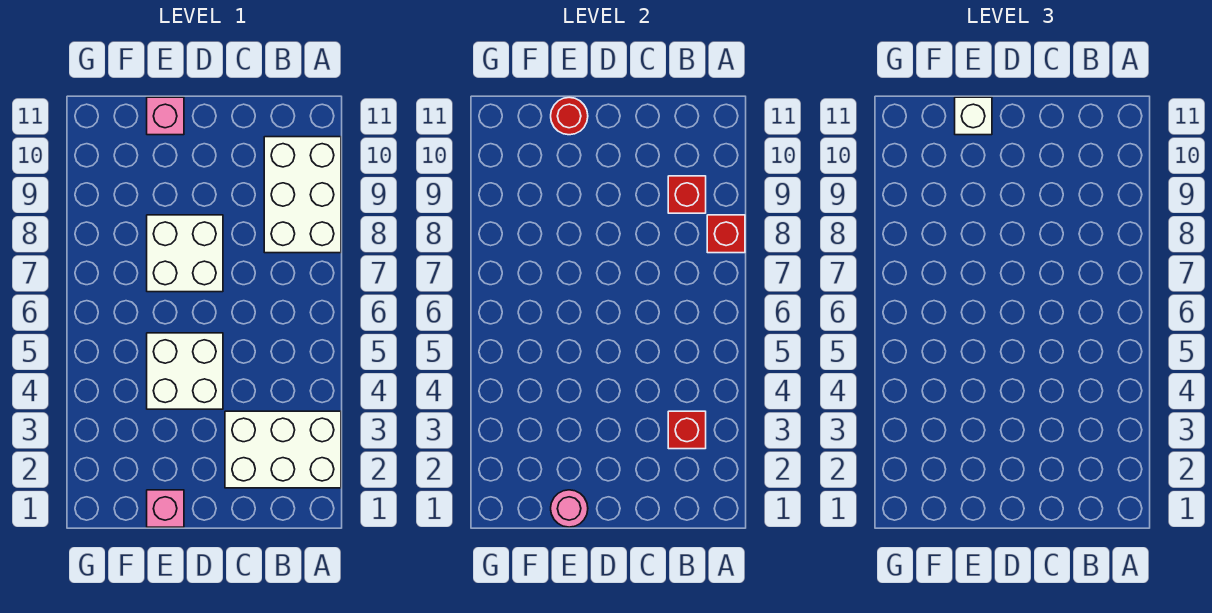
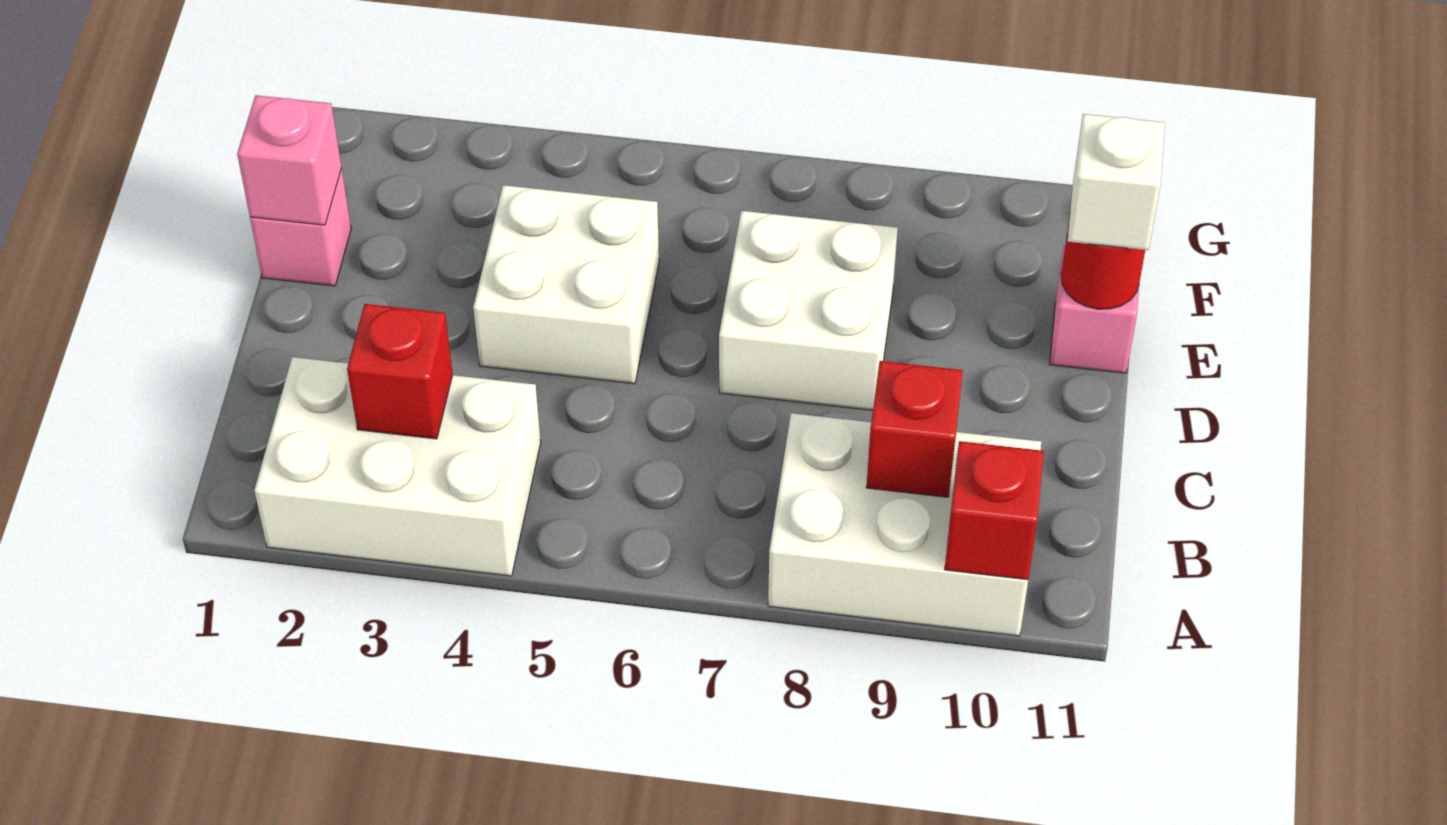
white brick A2:C3 level 1 -> white brick A2:B4 level 1
red brick A8 level 2 -> red brick A10 level 2
pink round brick E1 level 2 -> pink brick E1 level 2

